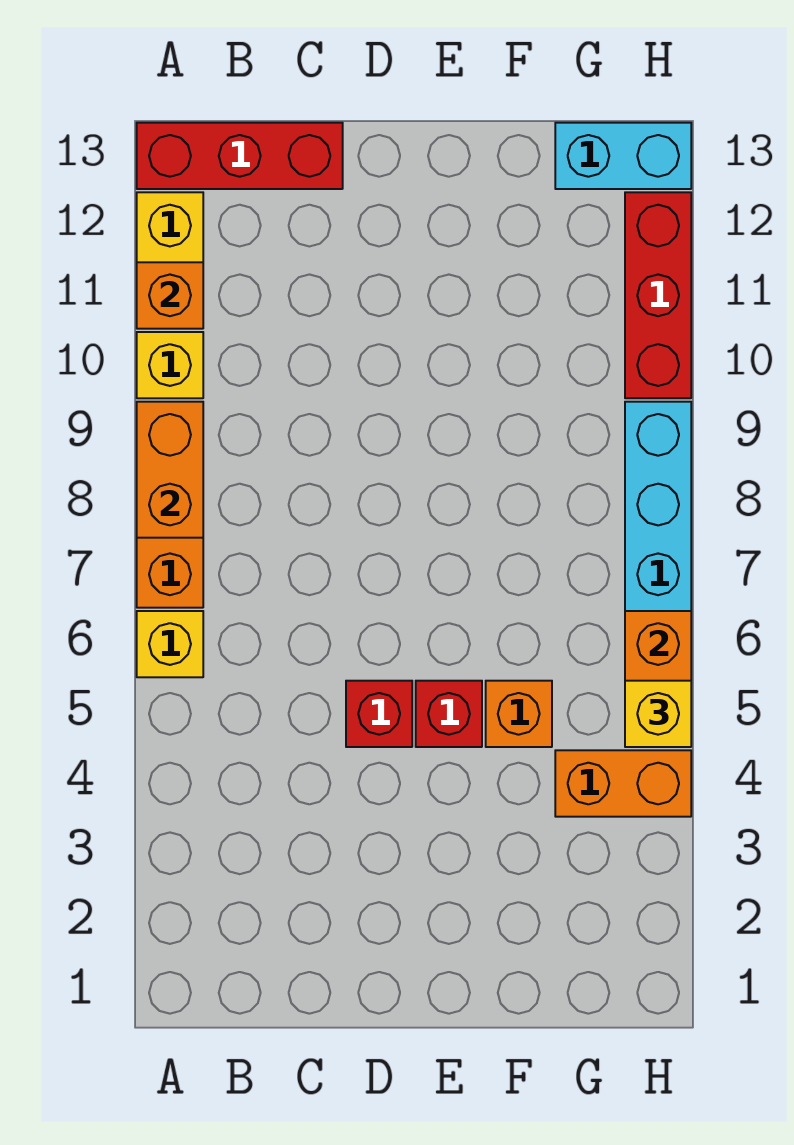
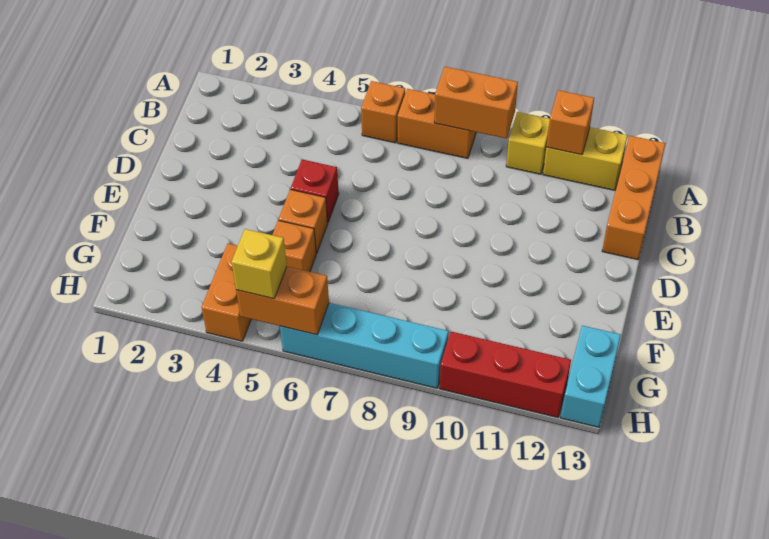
yellow brick A6 level 1 -> orange brick A6 level 1
red brick A13:C13 level 1 -> orange brick A13:C13 level 1
red brick E5 level 1 -> orange brick E5 level 1

